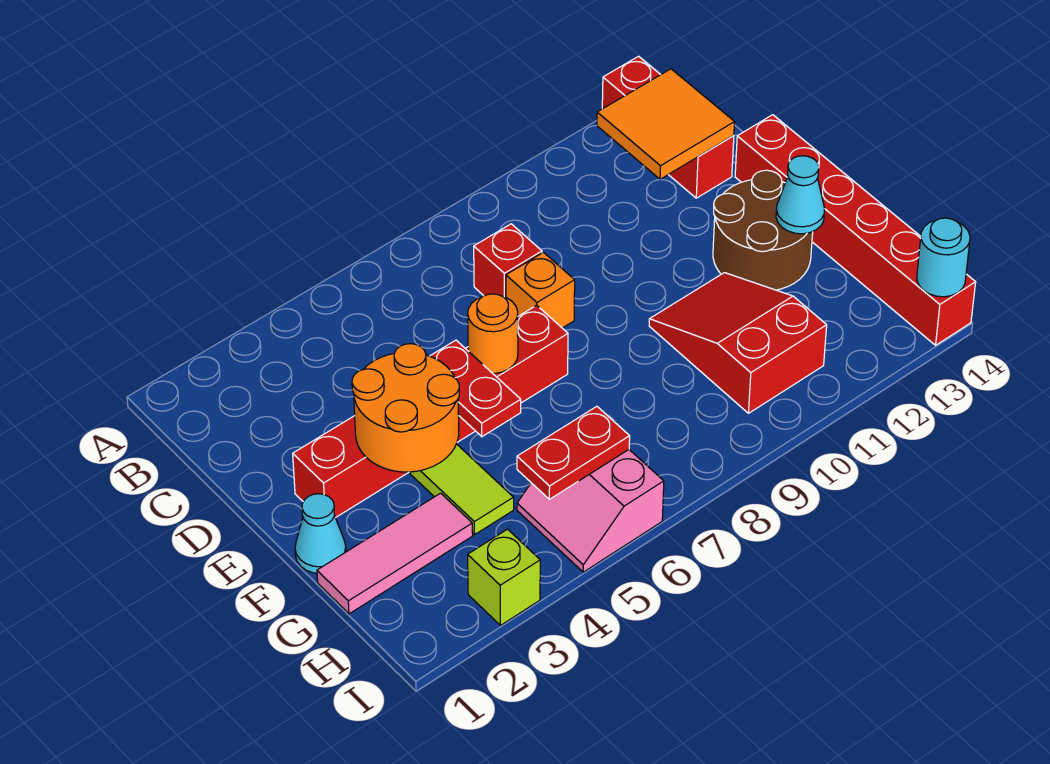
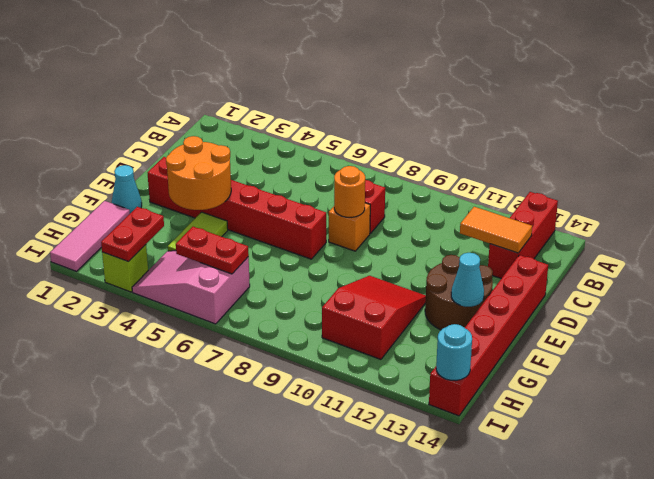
orange tile B12:C13 level 2 -> orange tile C12:C13 level 2
red plate E5:F5 level 2 -> red plate H3:I3 level 2
orange round brick E6 level 2 -> orange round brick D8 level 2
pink tile G1:G3 level 1 -> pink tile G1:I1 level 1
pink slope H5:I6 level 1 top 6 -> pink slope H4:I6 level 1 top 6

